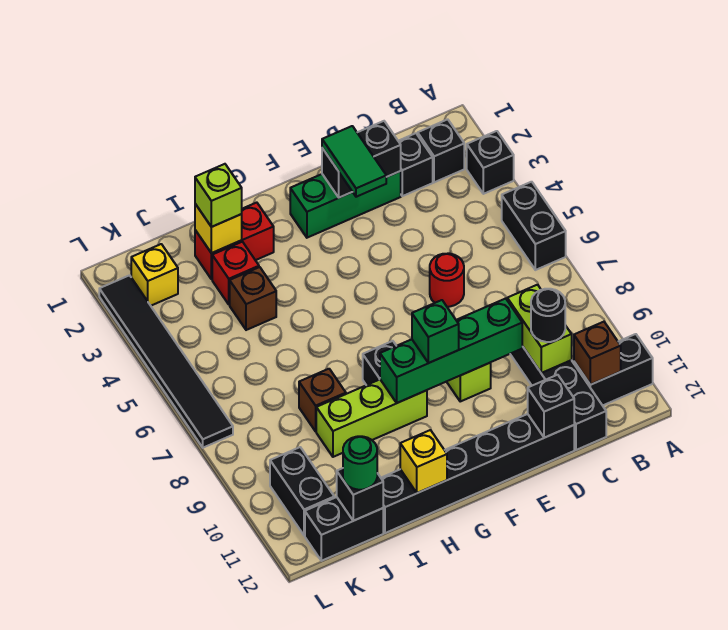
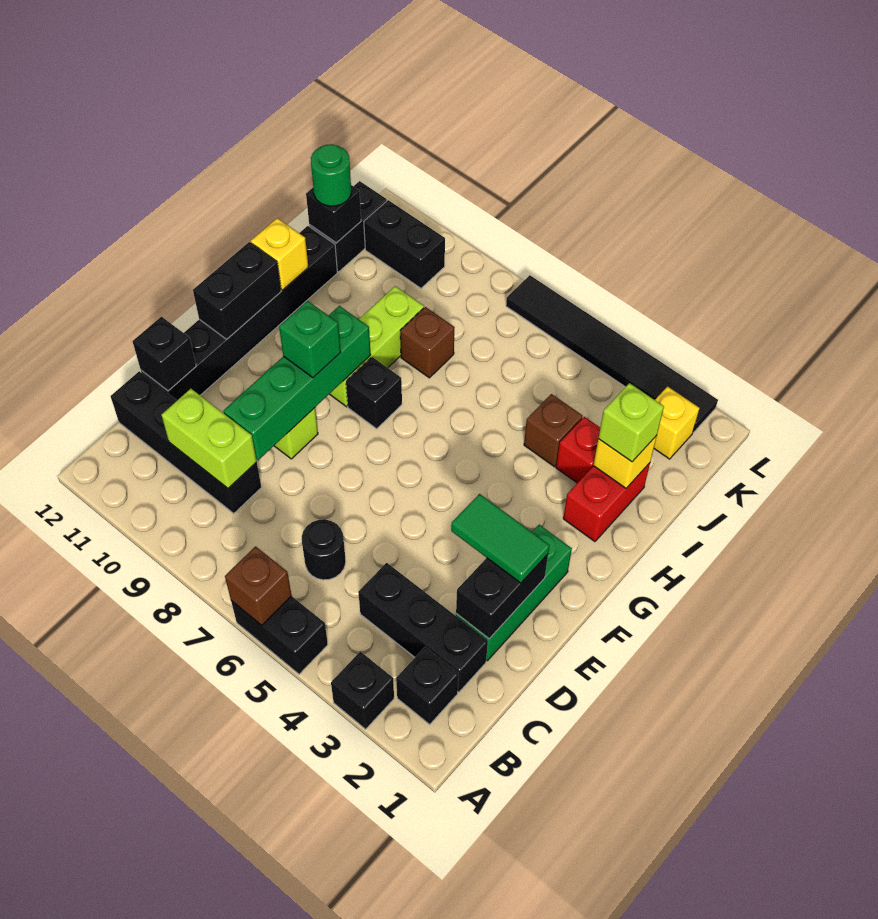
black brick A11:B11 level 1 -> black brick F12:G12 level 2
brown brick B11 level 2 -> brown brick A6 level 2
black brick C2 level 1 -> black brick C2:C4 level 1
black round brick C10 level 3 -> black round brick C6 level 1
red round brick D6 level 1 -> none

